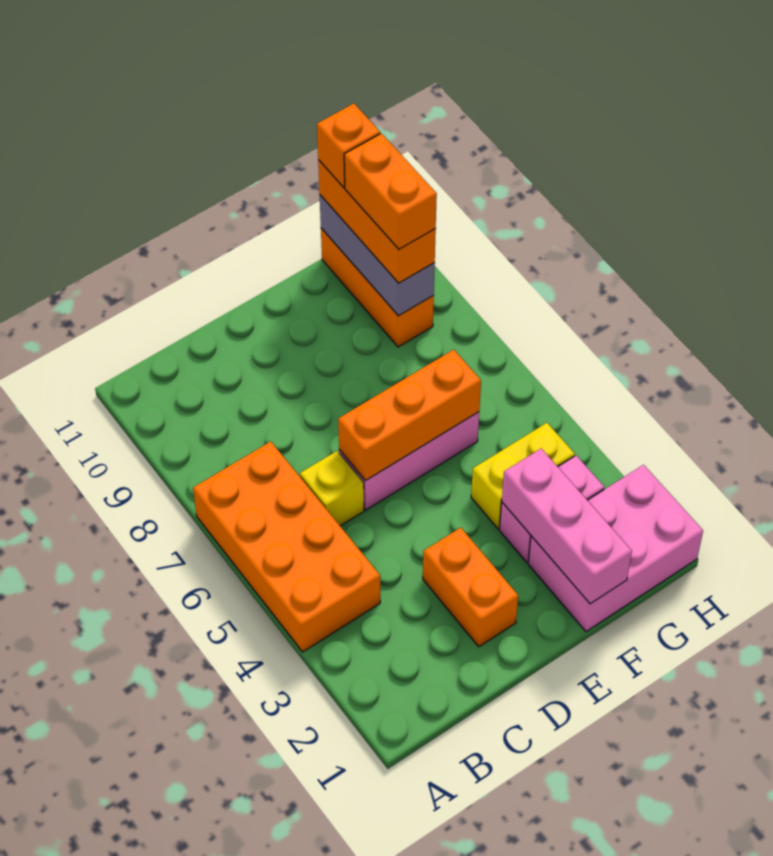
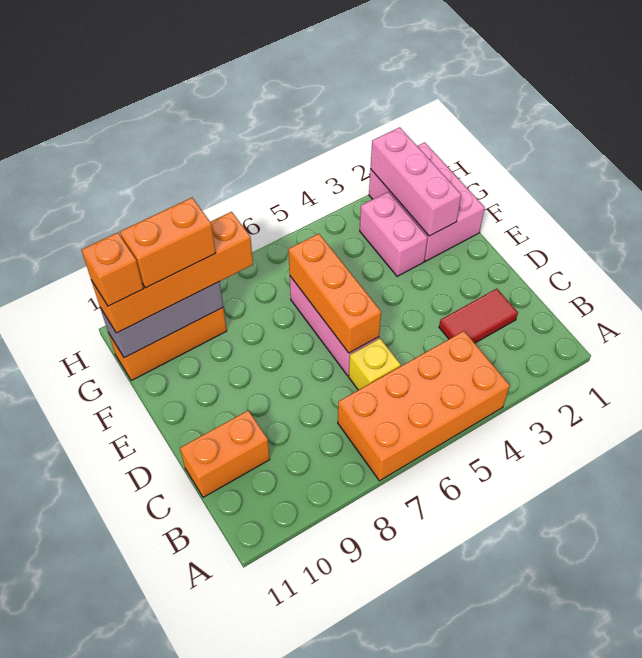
none -> red tile C2:C3 level 1
orange brick D2:D3 level 1 -> orange brick C10:C11 level 1
pink brick F1:F3 level 2 -> pink brick F2:H2 level 2
yellow brick F4:G4 level 1 -> none
orange brick G9:G11 level 3 -> orange brick G8:G11 level 3

